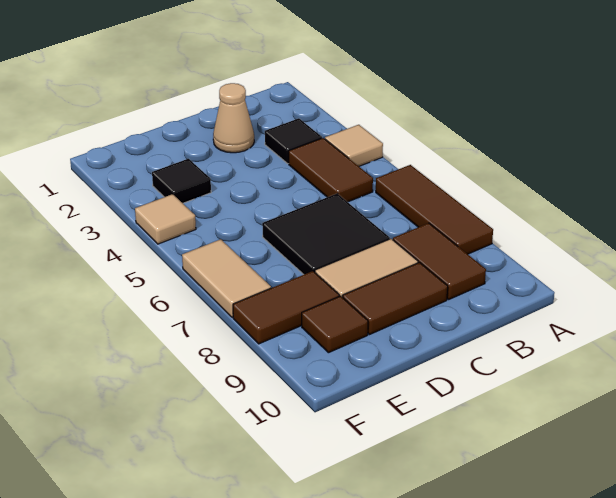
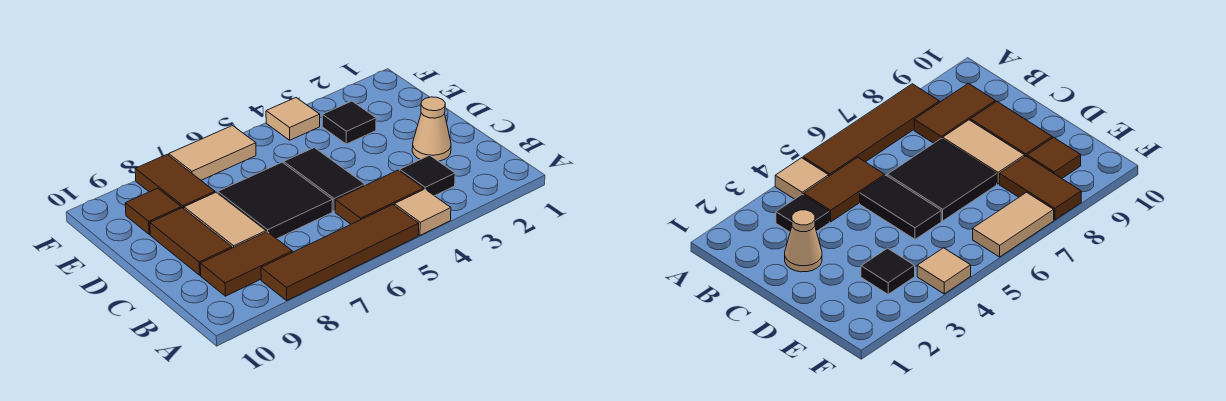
brown tile A6:A8 level 1 -> brown tile A5:A8 level 1
none -> black tile C5:D5 level 1

